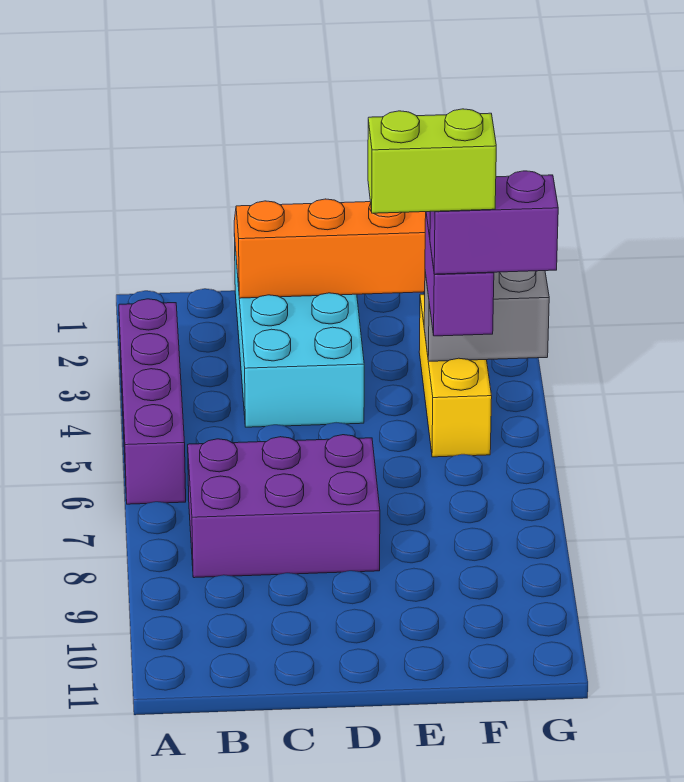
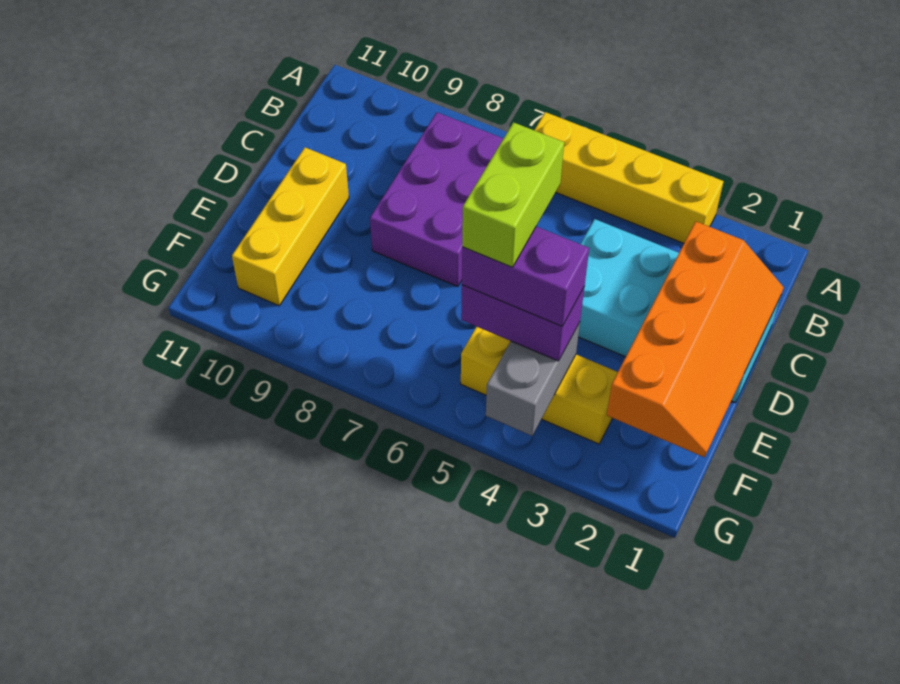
purple brick A3:A6 level 1 -> yellow brick A3:A6 level 1
none -> yellow brick D10:F10 level 1
purple brick F5:G5 level 4 -> purple brick F4:F5 level 4

